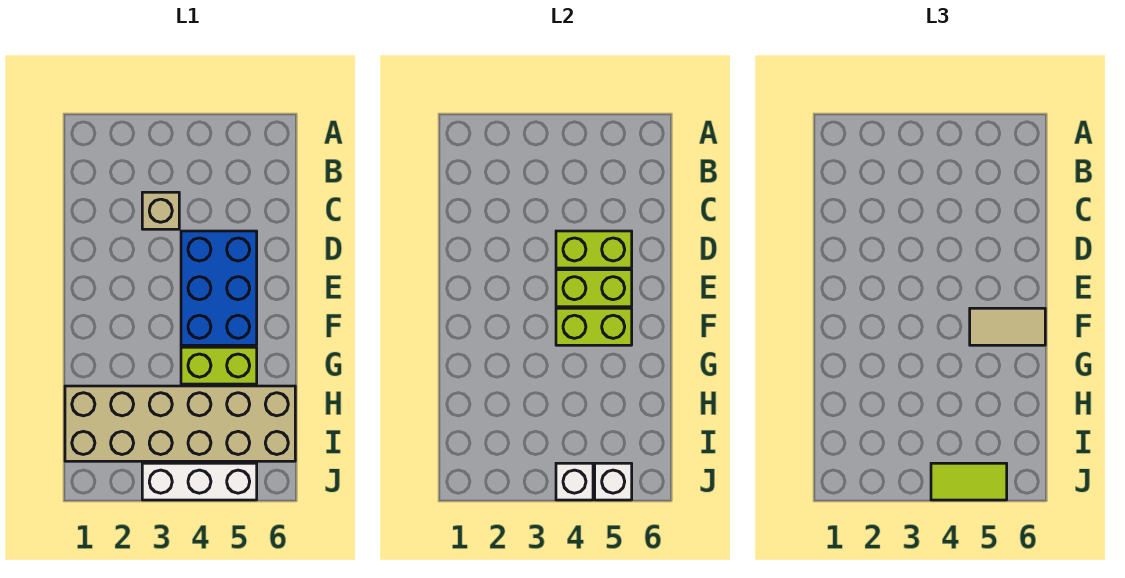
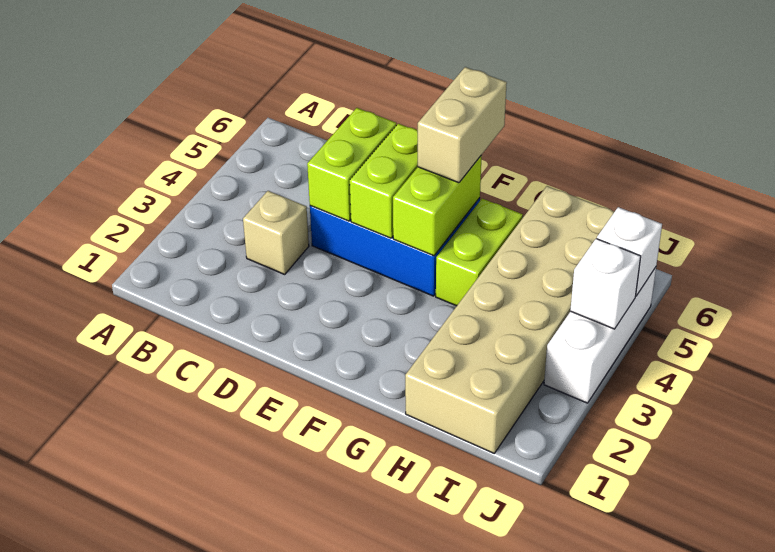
tan tile F5:F6 level 3 -> tan brick F5:F6 level 3
lime tile J4:J5 level 3 -> none

